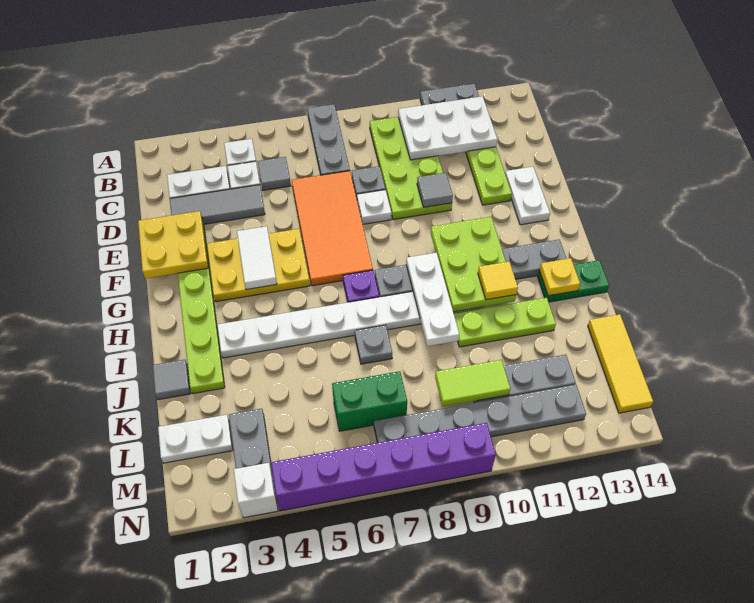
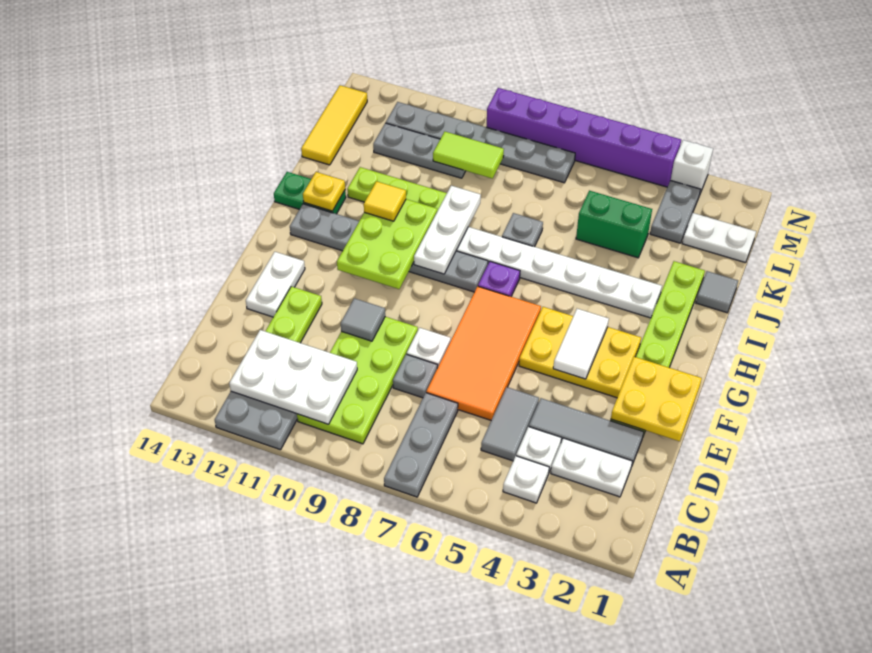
grey tile C5 level 1 -> grey tile C5:D5 level 1
green brick L6:L7 level 1 -> green brick K4:K5 level 1

